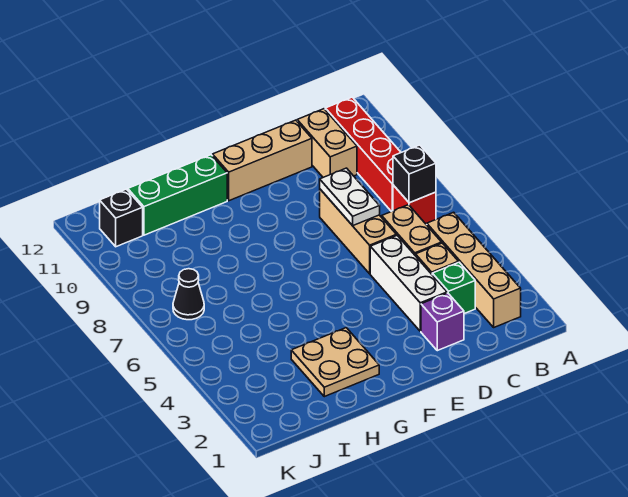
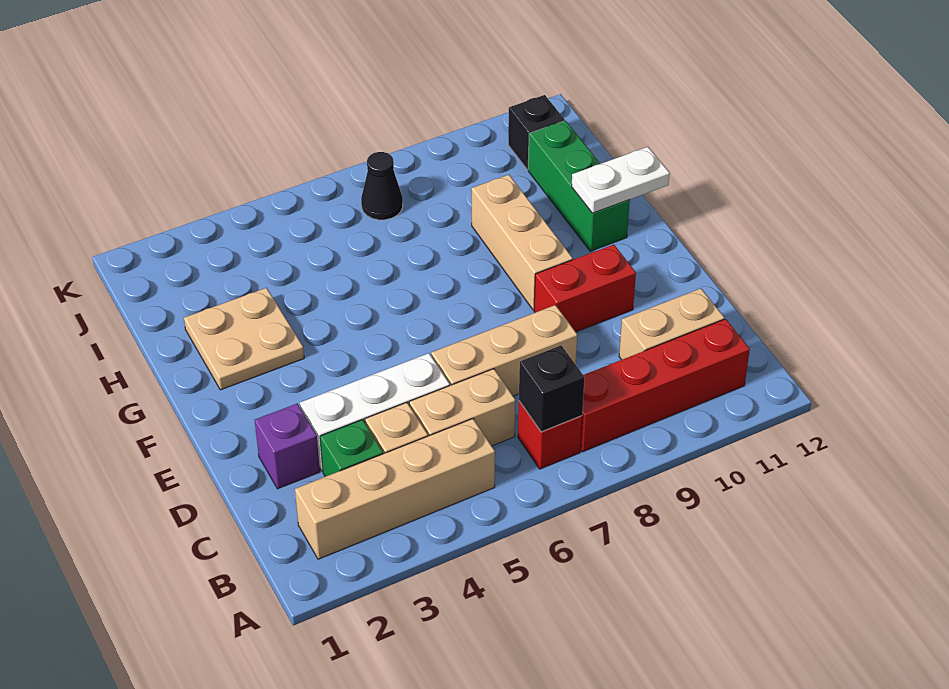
white plate D7:D8 level 2 -> white plate G11:G12 level 2
tan brick D11:F11 level 1 -> tan brick F9:H9 level 1
none -> red brick E9:E10 level 1

